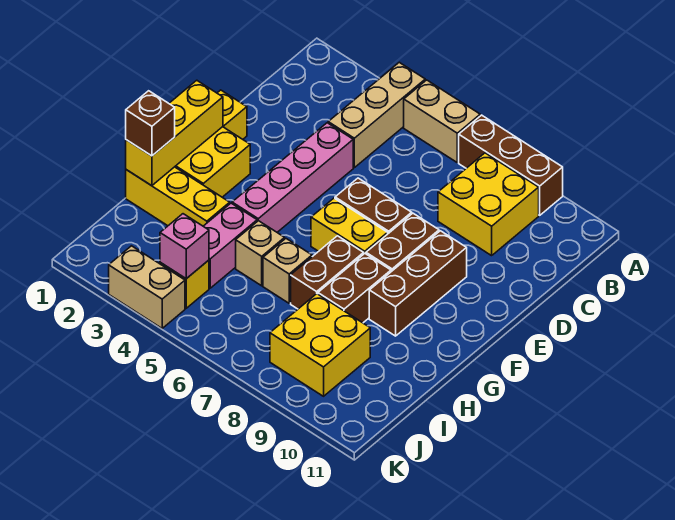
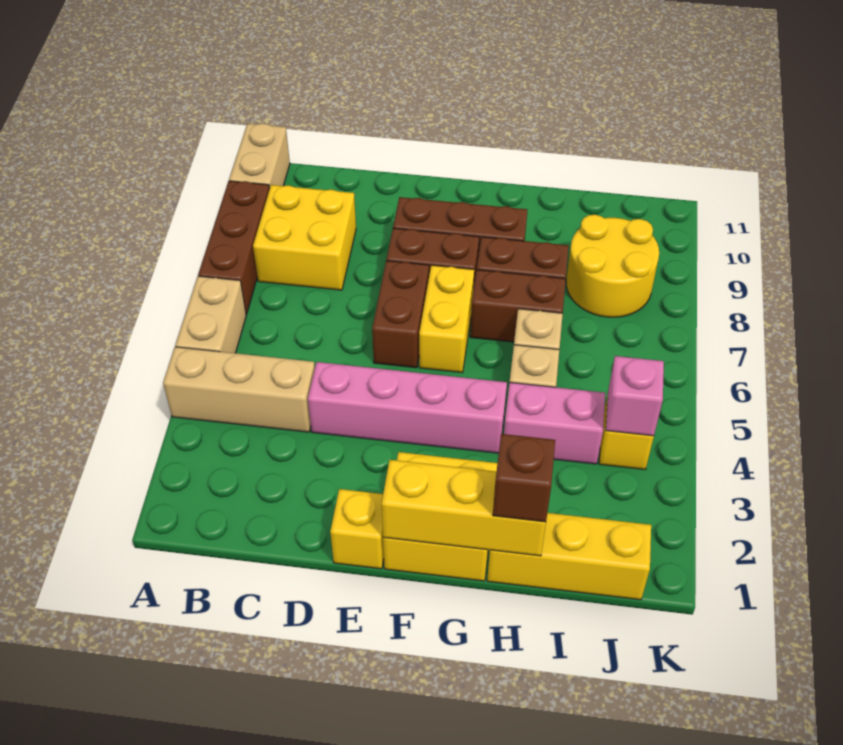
yellow brick H1:H3 level 1 -> yellow brick H1:J1 level 1
yellow brick I8:J9 level 1 -> yellow round brick I8:J9 level 1
tan brick K3:K4 level 1 -> tan brick A10:A11 level 1

